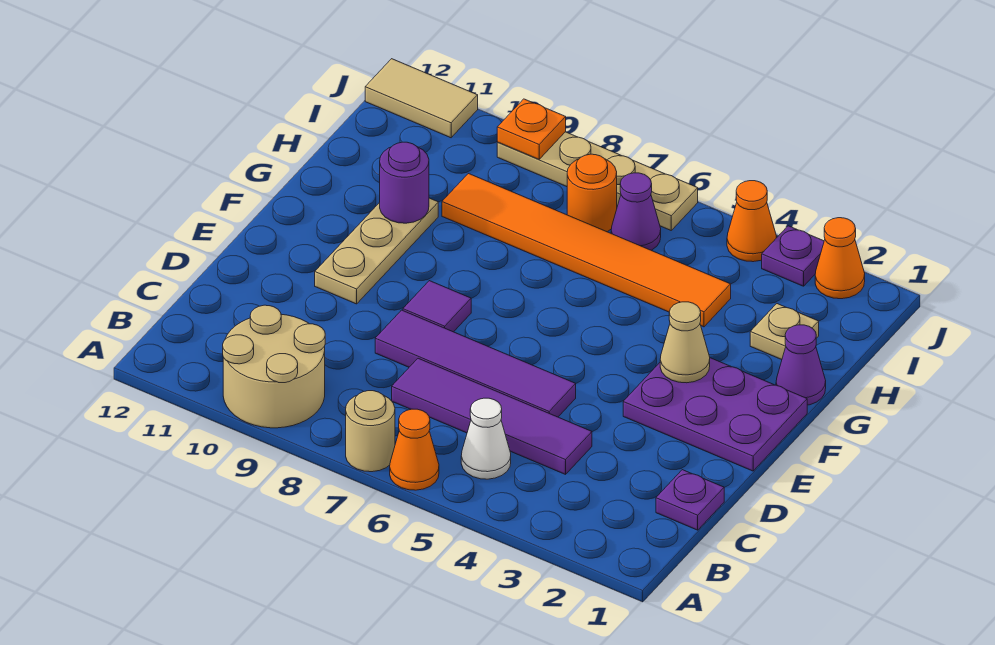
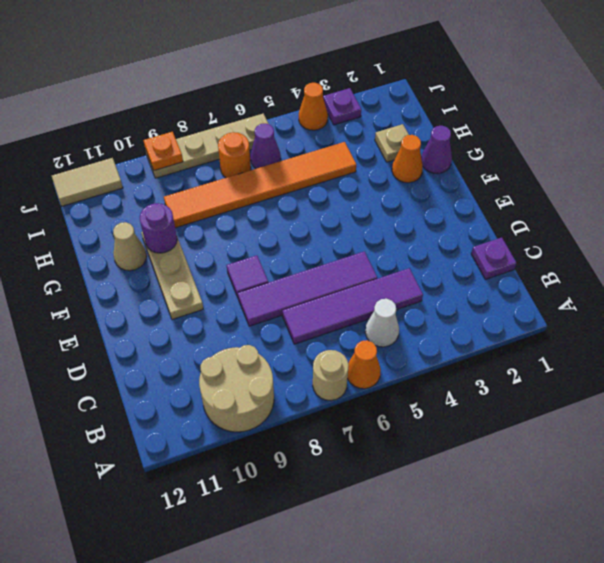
purple plate E1:F3 level 1 -> none
tan cone F3 level 2 -> tan cone G11 level 1
orange cone J2 level 1 -> orange cone G2 level 1

